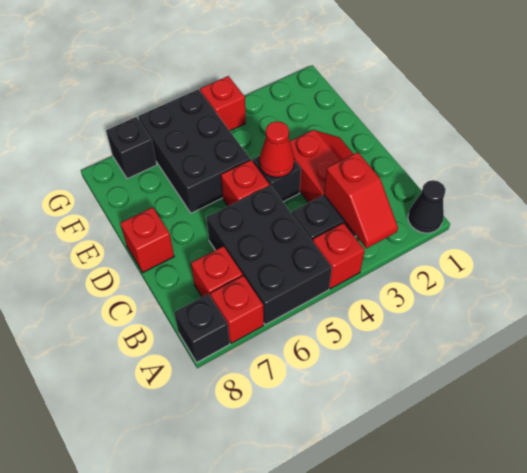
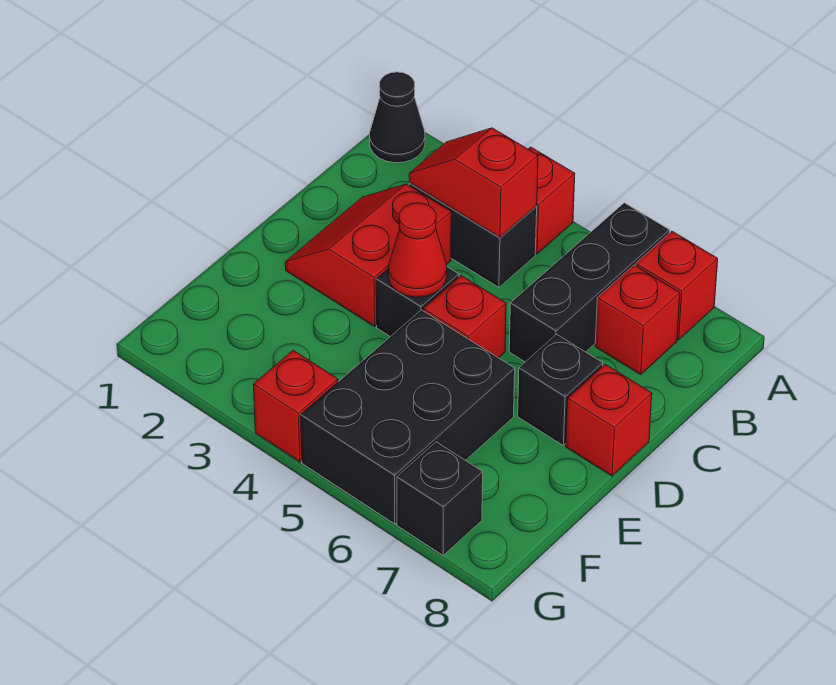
red slope A3:B3 level 2 top B -> red slope B3:B4 level 2 top 4
black brick A5:C6 level 1 -> black brick A6:C6 level 1
black brick A8 level 1 -> black brick D7 level 1

